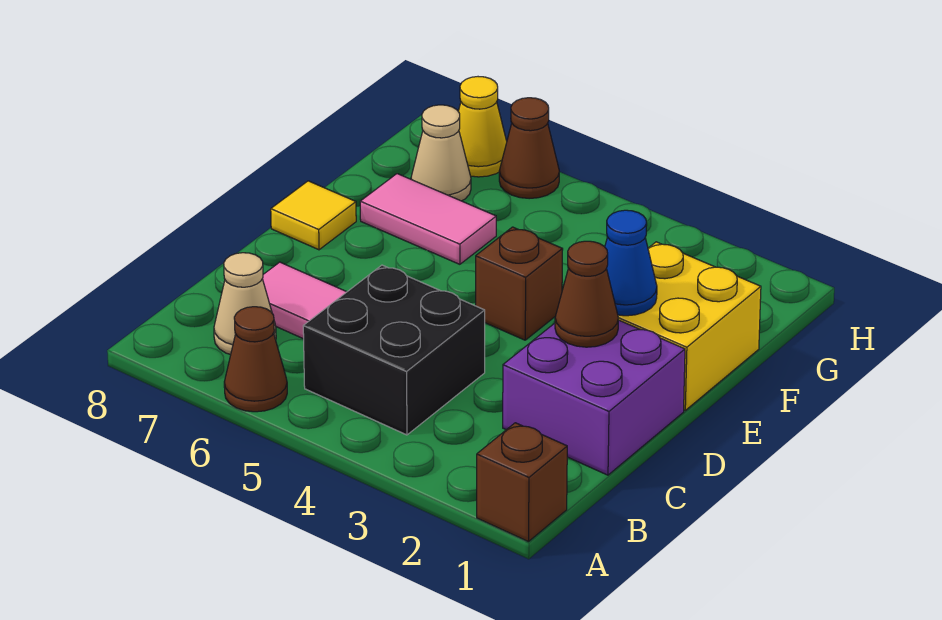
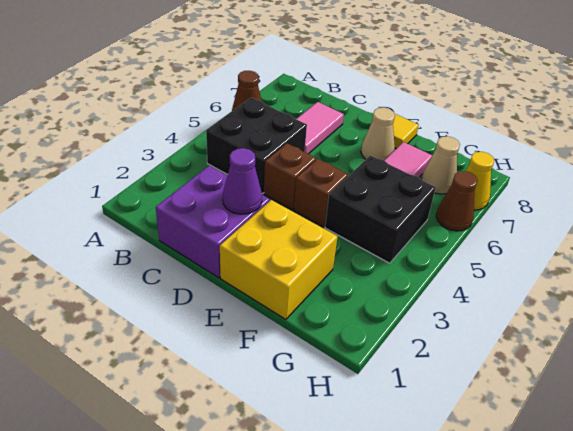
brown brick A1 level 1 -> brown brick D4 level 1
tan cone B7 level 1 -> tan cone E7 level 1
brown cone D2 level 2 -> purple cone D2 level 2
blue cone E2 level 2 -> none
none -> black brick F4:G5 level 1

